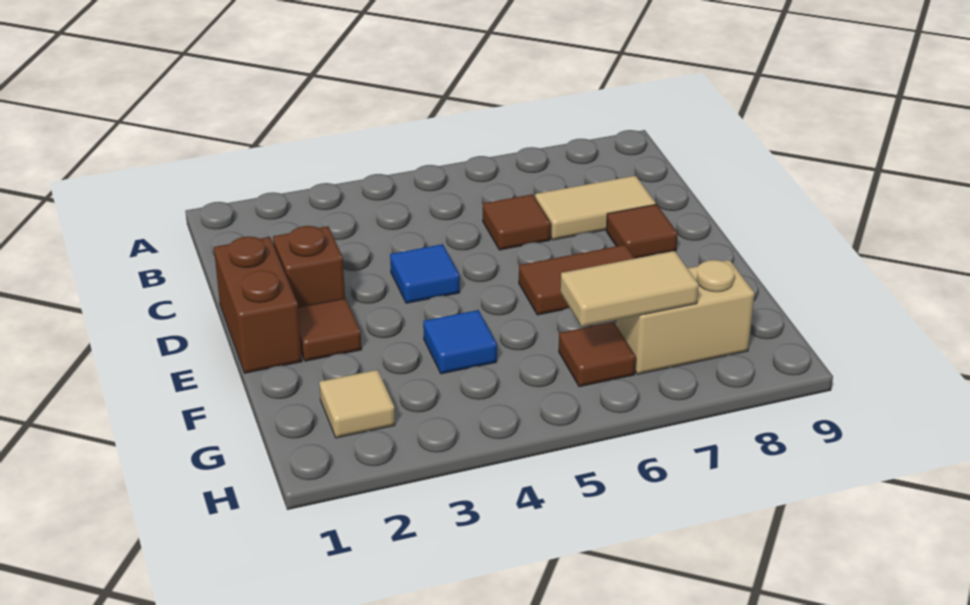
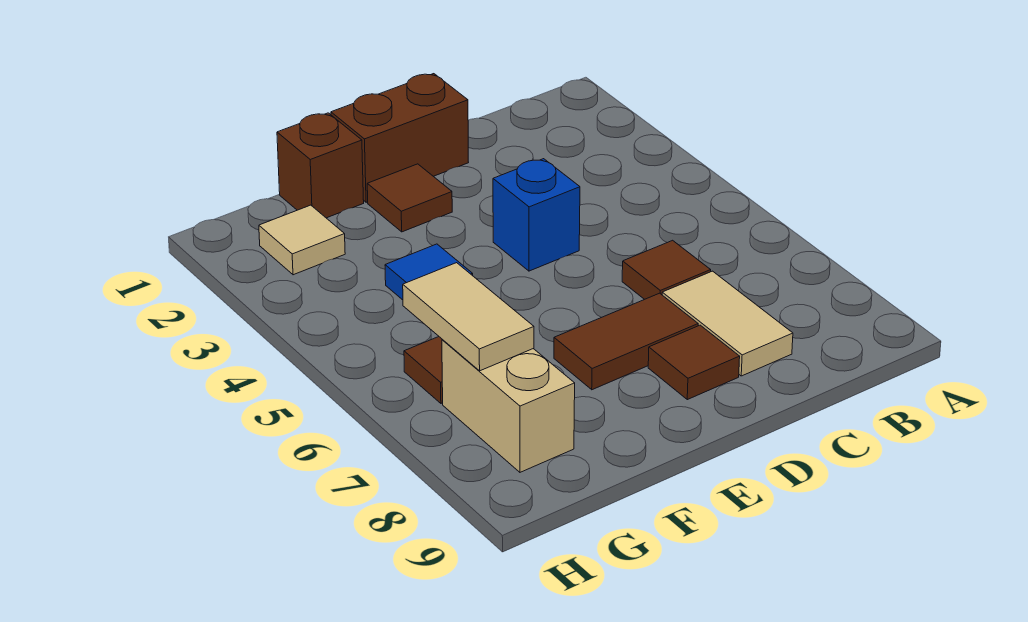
brown brick D2 level 1 -> brown brick F1 level 1
blue tile D4 level 1 -> blue brick D4 level 1
brown tile E6:E7 level 1 -> brown tile D7:E7 level 1

